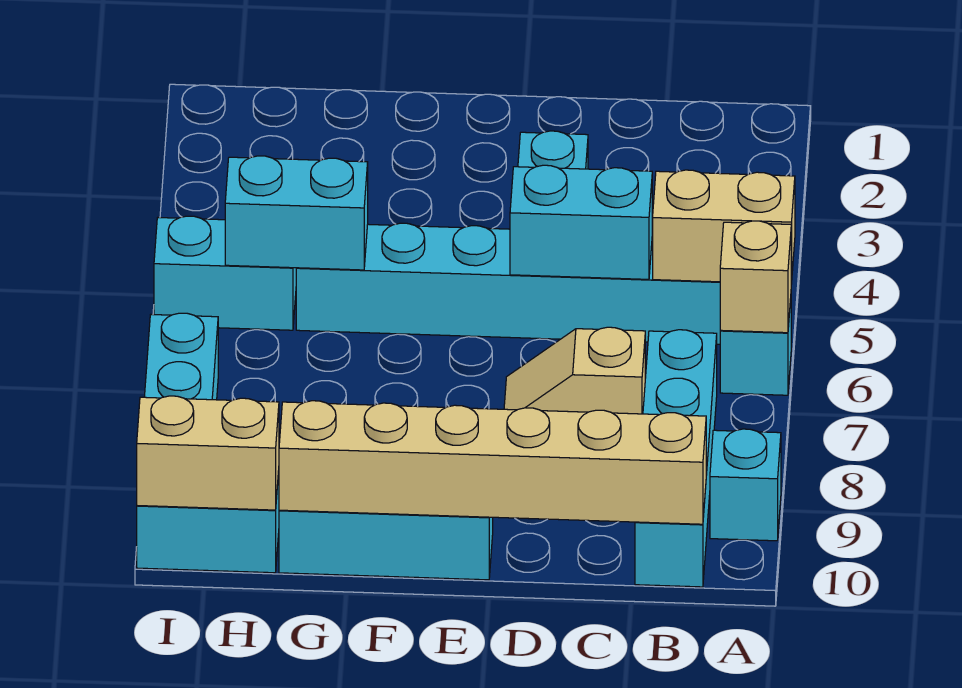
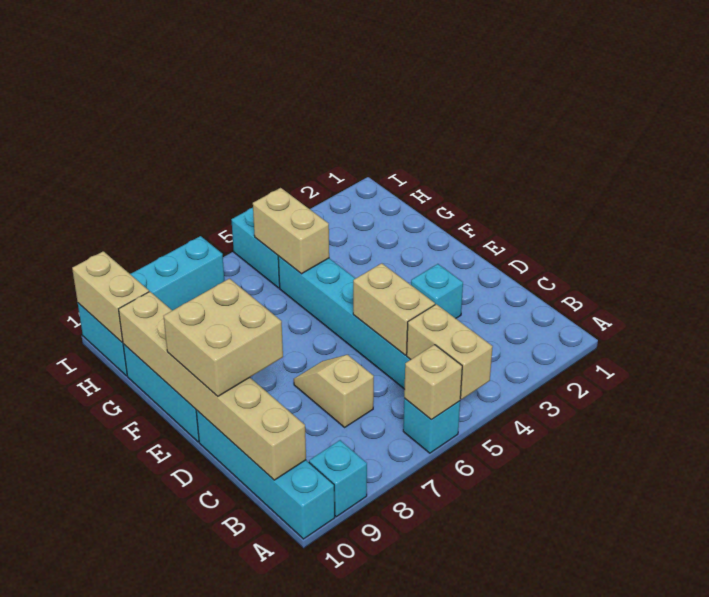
cyan brick B7:B10 level 1 -> cyan brick A10:D10 level 1
cyan brick C5:D5 level 2 -> tan brick C5:D5 level 2
none -> tan brick D9:E10 level 3
cyan brick G5:H5 level 2 -> tan brick G5:H5 level 2

